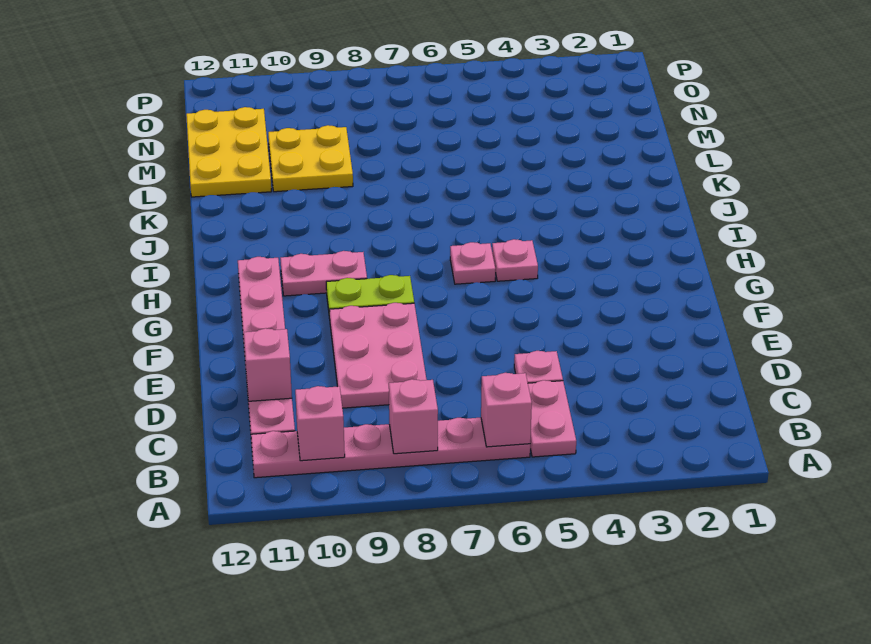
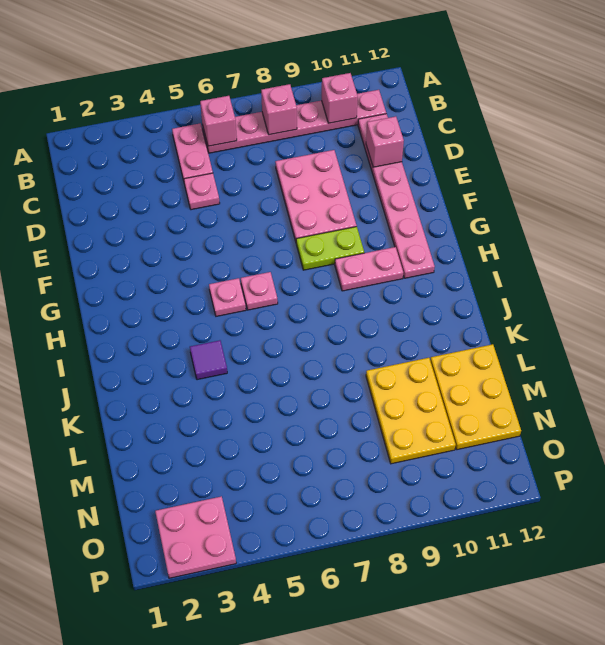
none -> purple tile J4 level 1
yellow plate L9:M10 level 1 -> yellow plate L9:N10 level 1
none -> pink plate O2:P3 level 1

